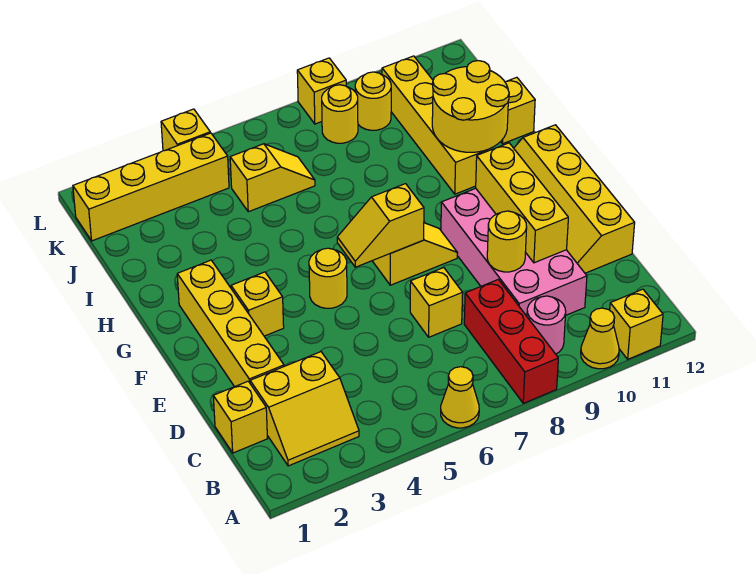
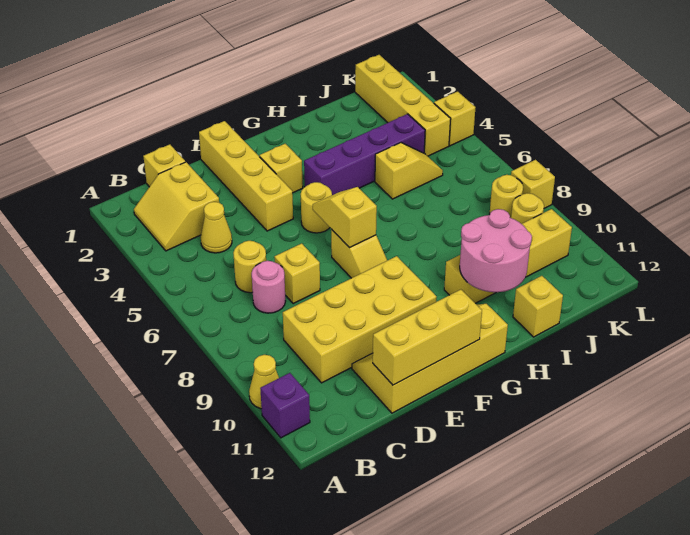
yellow cone A6 level 1 -> yellow cone C4 level 1
red brick A8:C8 level 1 -> none
yellow brick A11 level 1 -> purple brick A11 level 1
pink round brick B9 level 1 -> pink round brick C7 level 1
pink brick C9:F10 level 1 -> yellow brick C9:F10 level 1
yellow brick D2:G2 level 1 -> yellow brick E1:E4 level 1
yellow round brick D9 level 2 -> yellow round brick C6 level 1
yellow brick D10:F10 level 2 -> yellow brick D12:F12 level 2
none -> purple brick G4:J4 level 1
yellow round brick H10:I11 level 2 -> pink round brick H10:I11 level 2
yellow slope J5:J6 level 1 top 5 -> yellow slope I5:J5 level 1 top I

